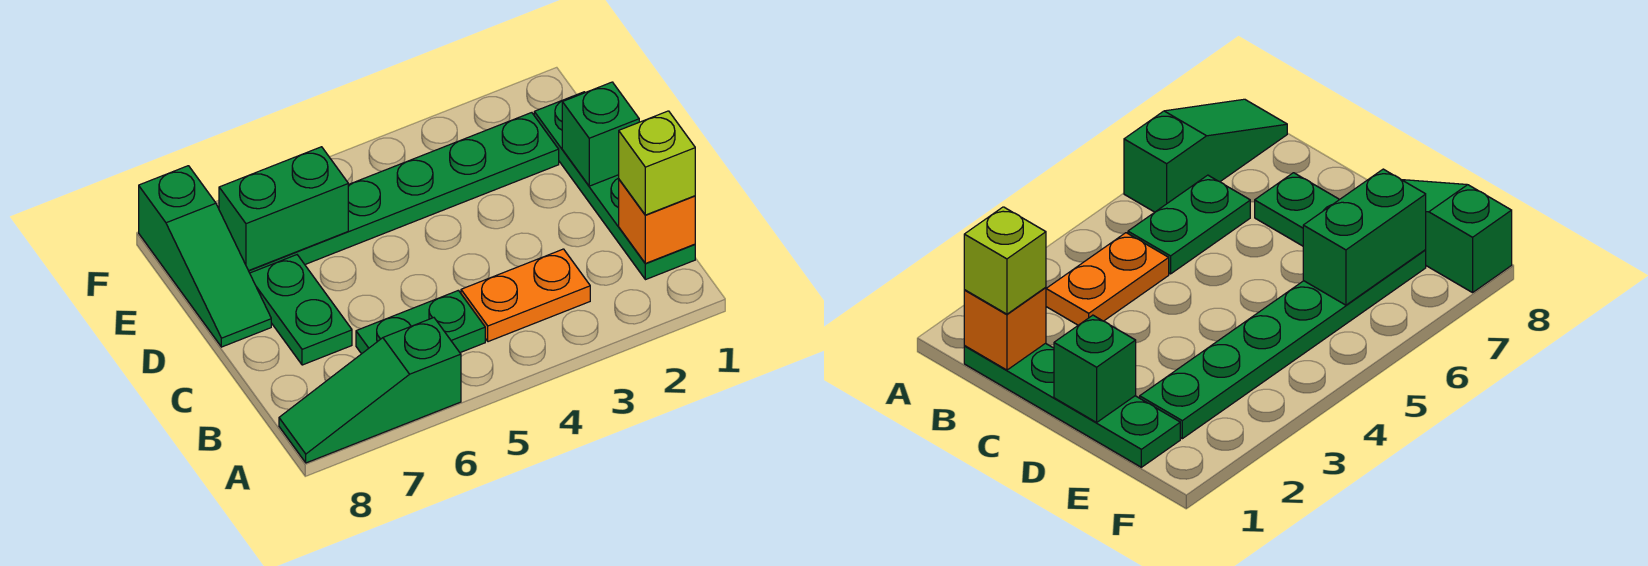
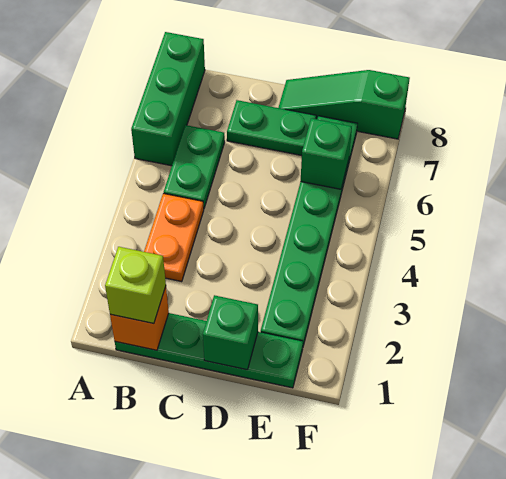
green slope A6:A8 level 1 top 6 -> green brick A6:A8 level 1
green brick E6:E7 level 2 -> green brick E6 level 2

